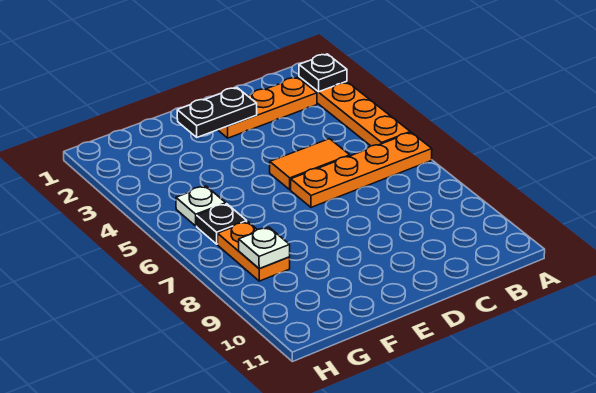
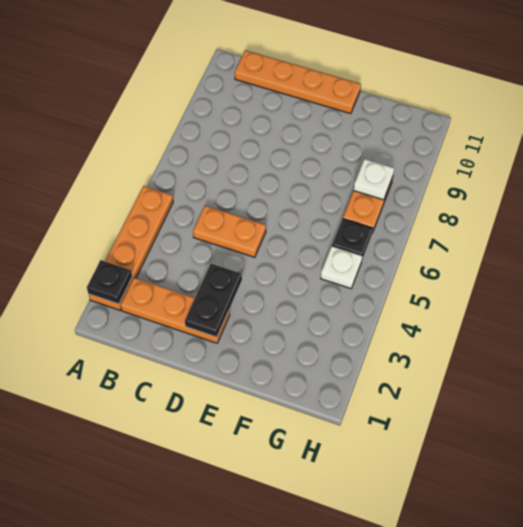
orange plate A6:D6 level 1 -> orange plate B11:E11 level 1
orange tile C5:D5 level 1 -> orange plate C5:D5 level 1
black plate D2:E2 level 2 -> black plate D2:D3 level 2

